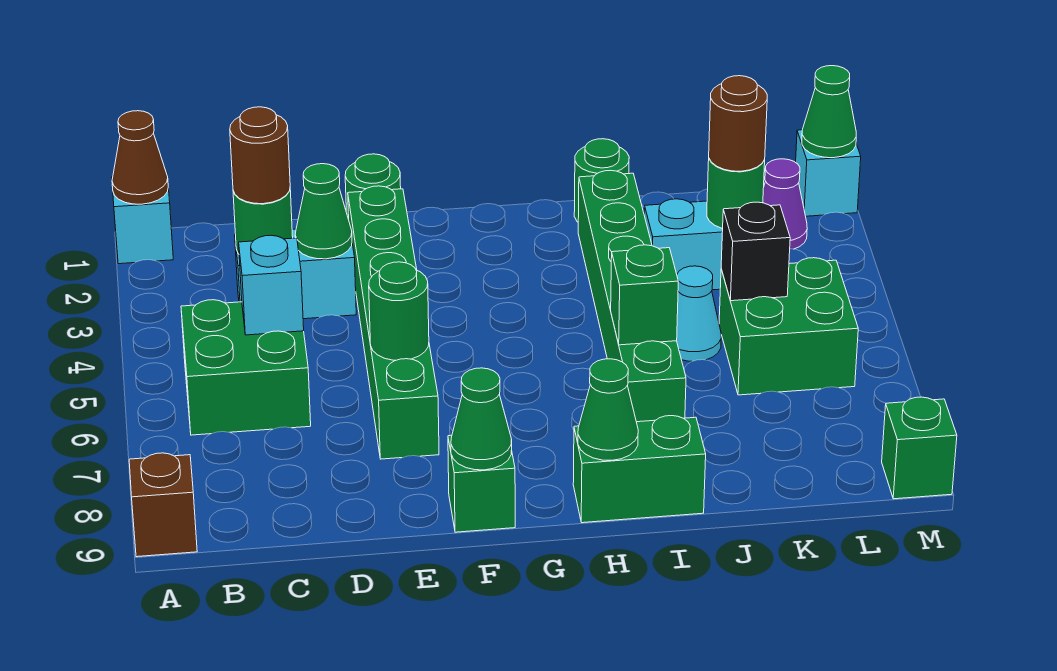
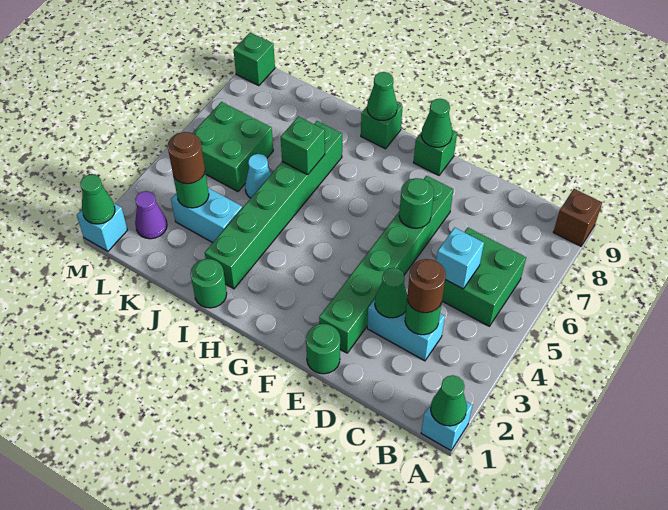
brown cone A1 level 2 -> green cone A1 level 2
green brick H9:I9 level 1 -> green brick H9 level 1
black brick K5 level 2 -> none

